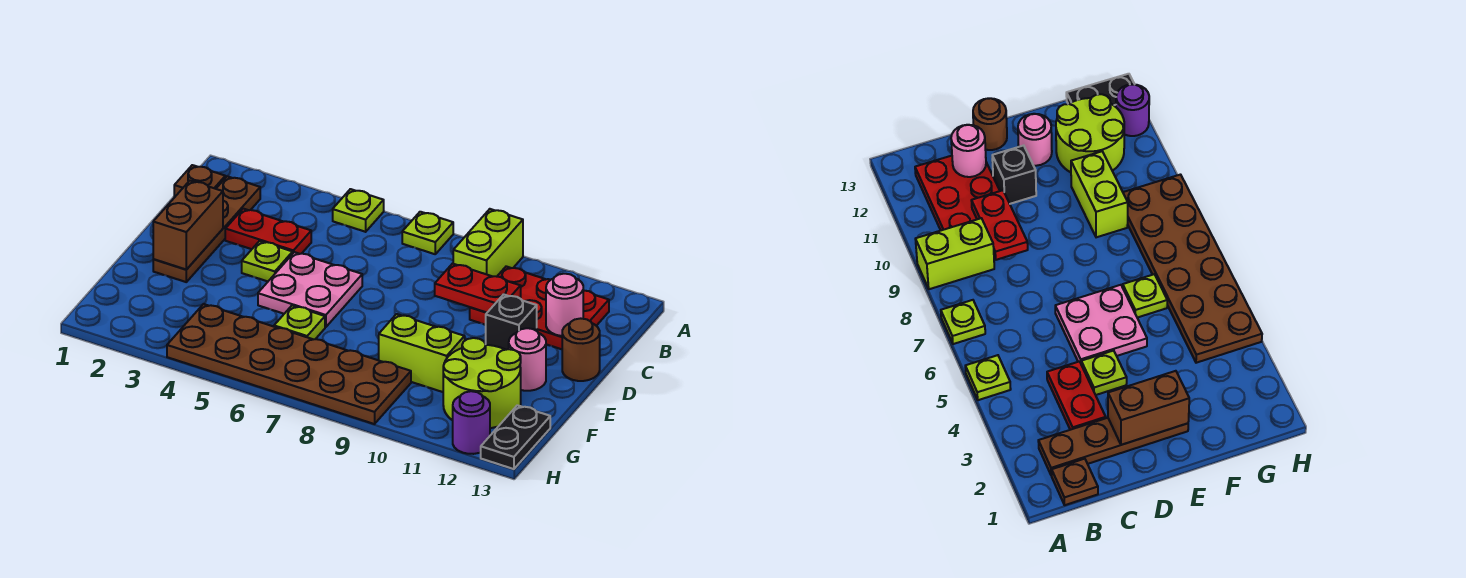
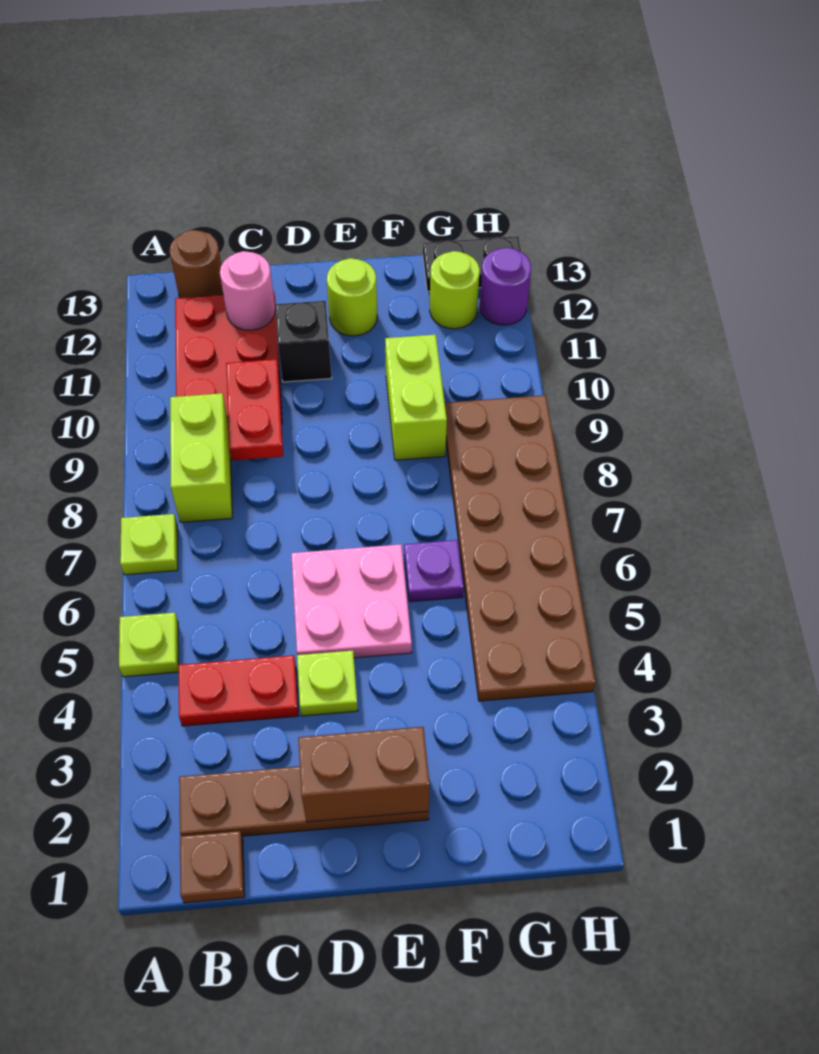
lime brick A9:B9 level 1 -> lime brick B8:B9 level 1
red plate C3:C4 level 1 -> red plate B4:C4 level 1
brown round brick D13 level 1 -> brown round brick B13 level 1
pink round brick E12 level 1 -> lime round brick E12 level 1
lime plate F6 level 1 -> purple plate F6 level 1
lime round brick F11:G12 level 1 -> lime round brick G12 level 1

